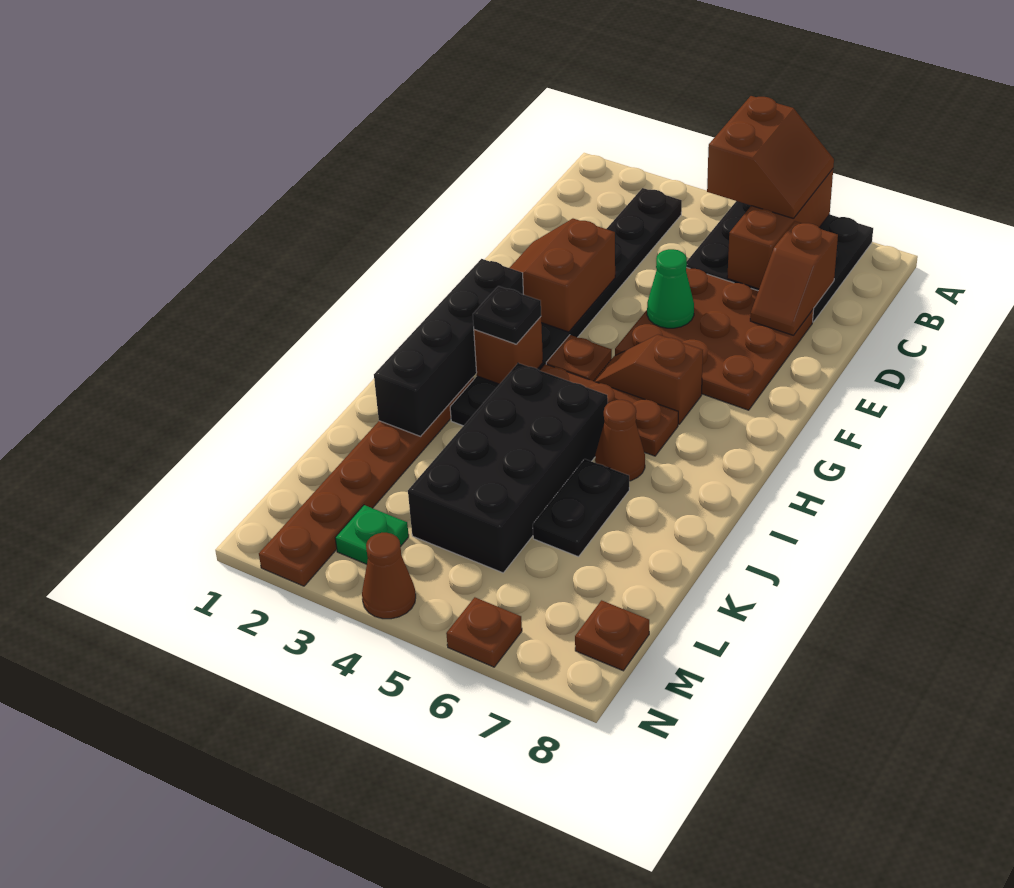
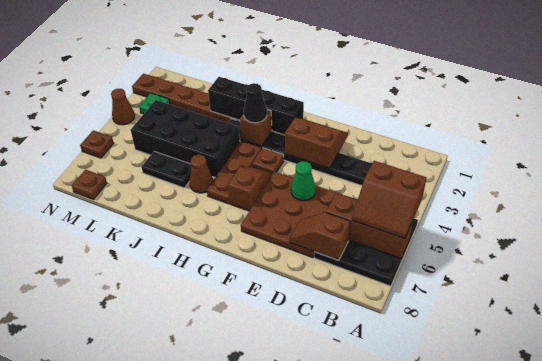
black plate H3 level 3 -> black cone H3 level 3

